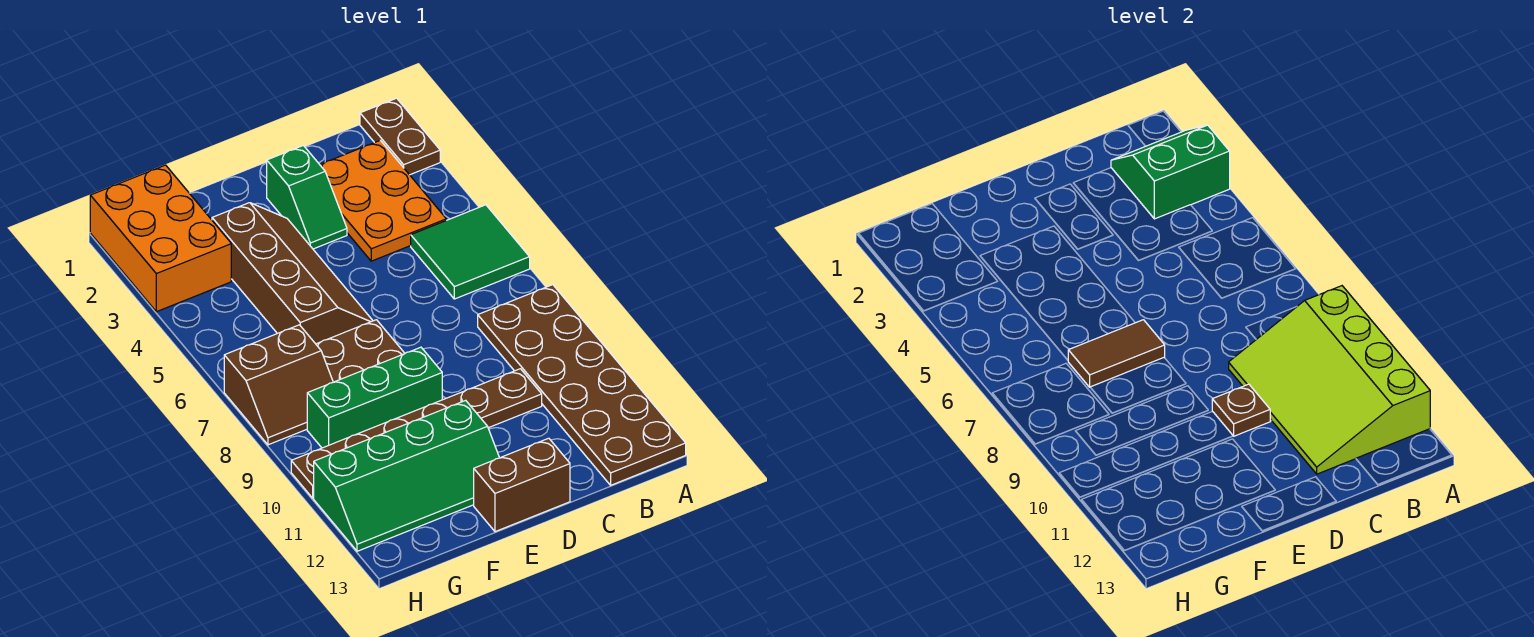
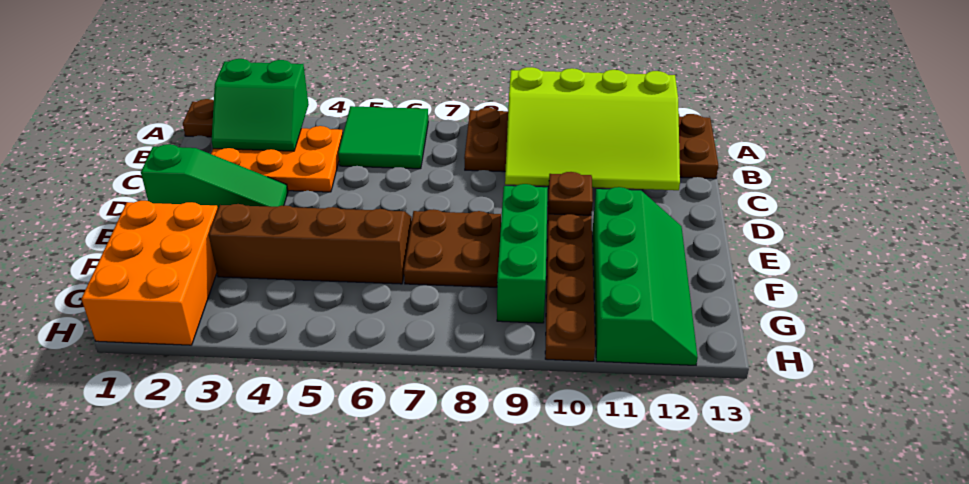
green slope A2:B3 level 2 top 3 -> green slope A2:B3 level 2 top A
green slope D2:D3 level 1 top 2 -> green slope D1:D3 level 1 top 1
brown brick D13:E13 level 1 -> none
brown tile E7:F7 level 2 -> none
orange brick G1:H3 level 1 -> orange brick F1:H2 level 1
brown slope G7:H8 level 1 top 7 -> none

